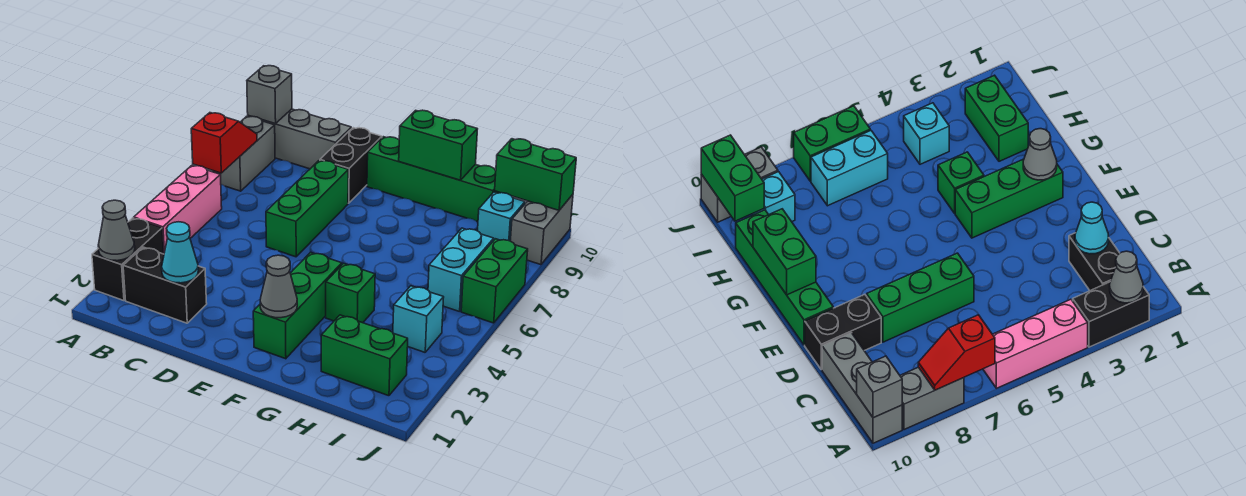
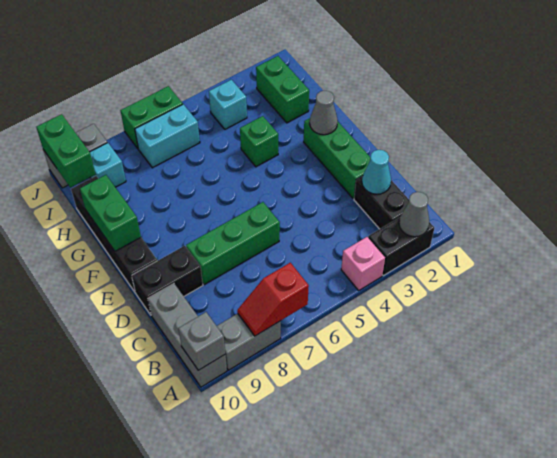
pink brick A4:A6 level 1 -> pink brick A4 level 1
green brick E10:H10 level 1 -> black brick E10:H10 level 1
green brick F2:F4 level 1 -> green brick D2:F2 level 1

